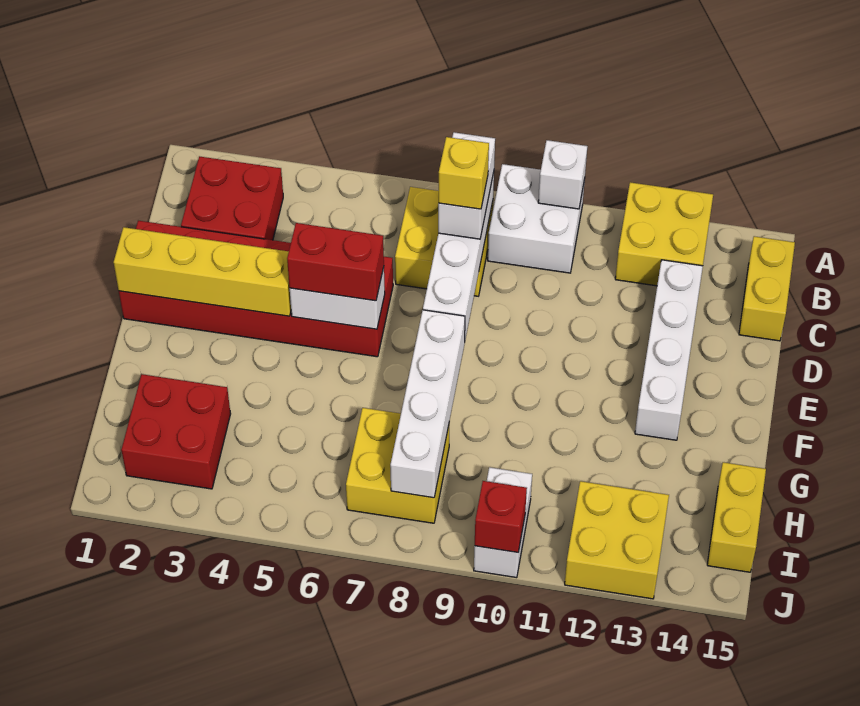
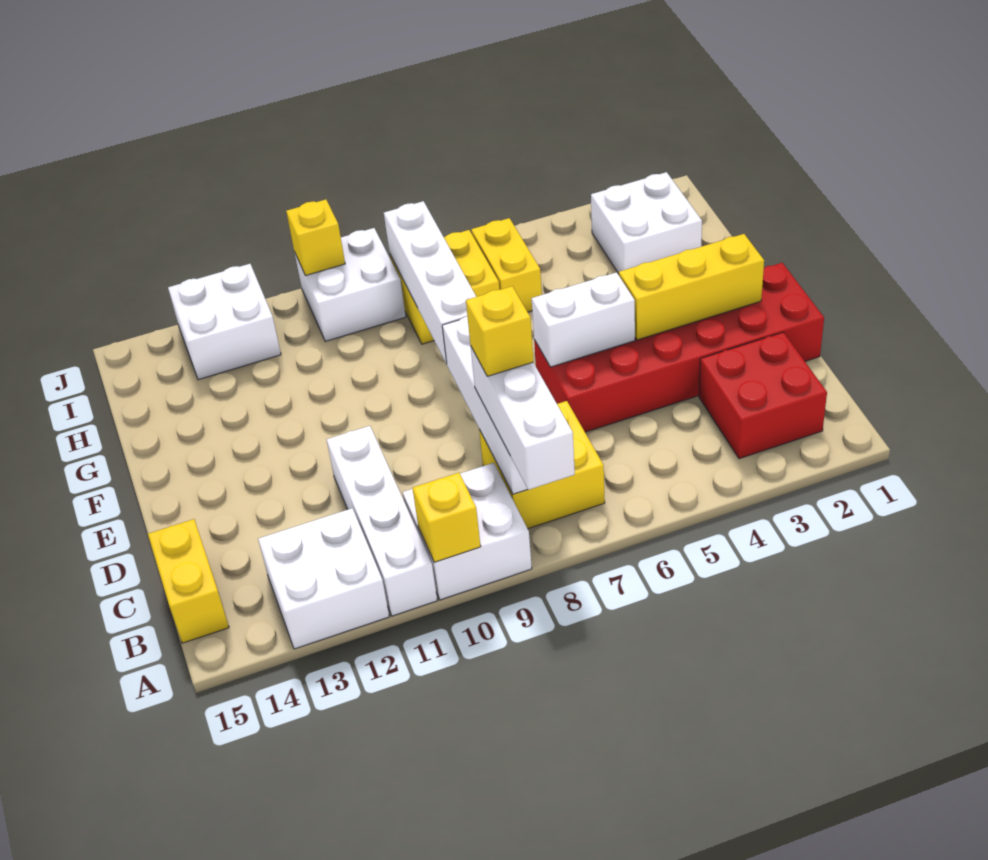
white brick A10 level 2 -> yellow brick A10 level 2
yellow brick A12:B13 level 1 -> white brick A12:B13 level 1
white brick B8:C8 level 3 -> white brick A8:C8 level 3
white brick C13:F13 level 1 -> white brick A11:D11 level 1
yellow brick E1:E4 level 2 -> yellow brick E2:E4 level 2
red brick E5:E6 level 3 -> none
red brick H2:I3 level 1 -> white brick H2:I3 level 1
yellow brick H15:I15 level 1 -> yellow brick H6:I6 level 1
white brick I10:J10 level 1 -> white brick I9:J10 level 1
yellow brick I12:J13 level 1 -> white brick I12:J13 level 1
red brick J10 level 2 -> yellow brick J10 level 2

